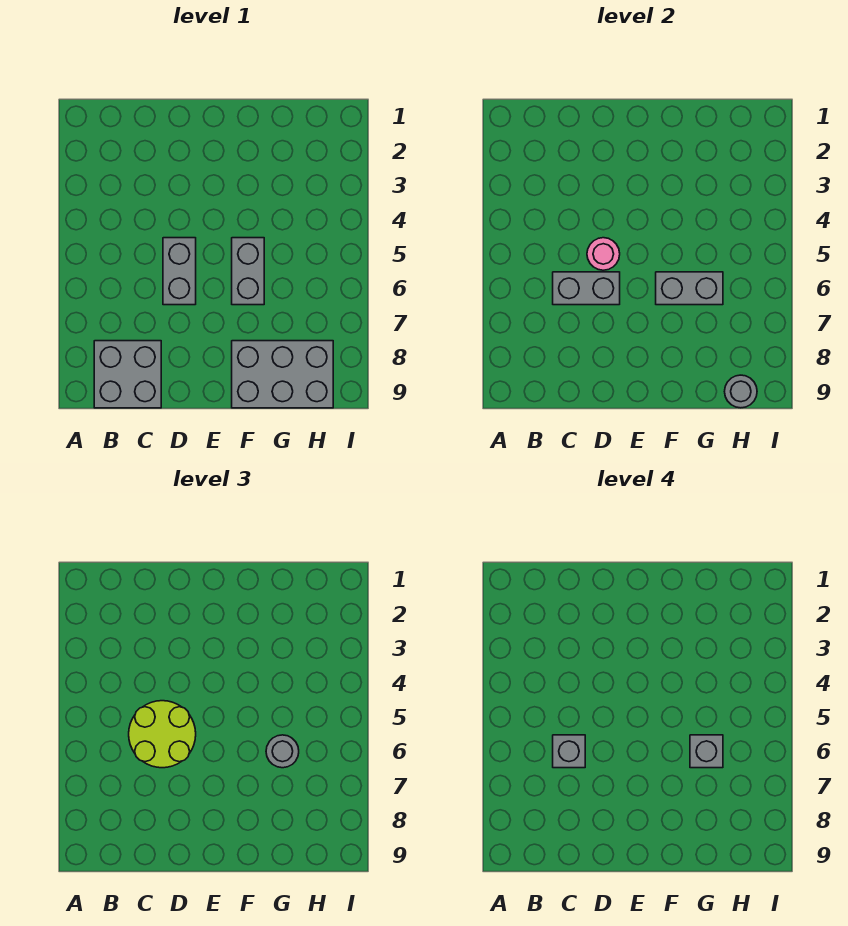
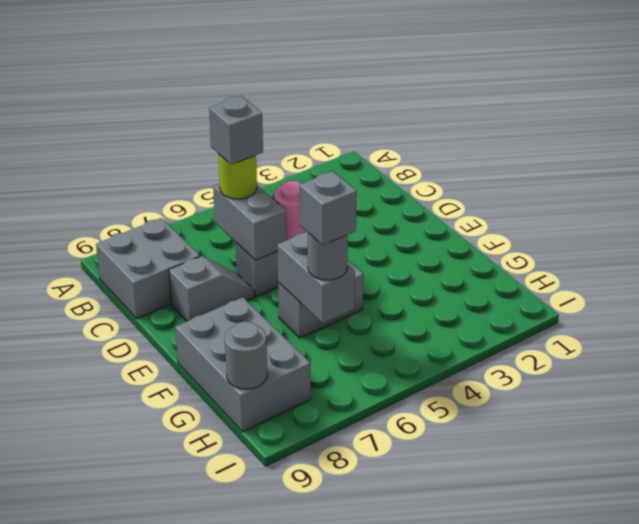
lime round brick C5:D6 level 3 -> lime round brick C6 level 3
none -> grey slope D7:D8 level 1 top 8

